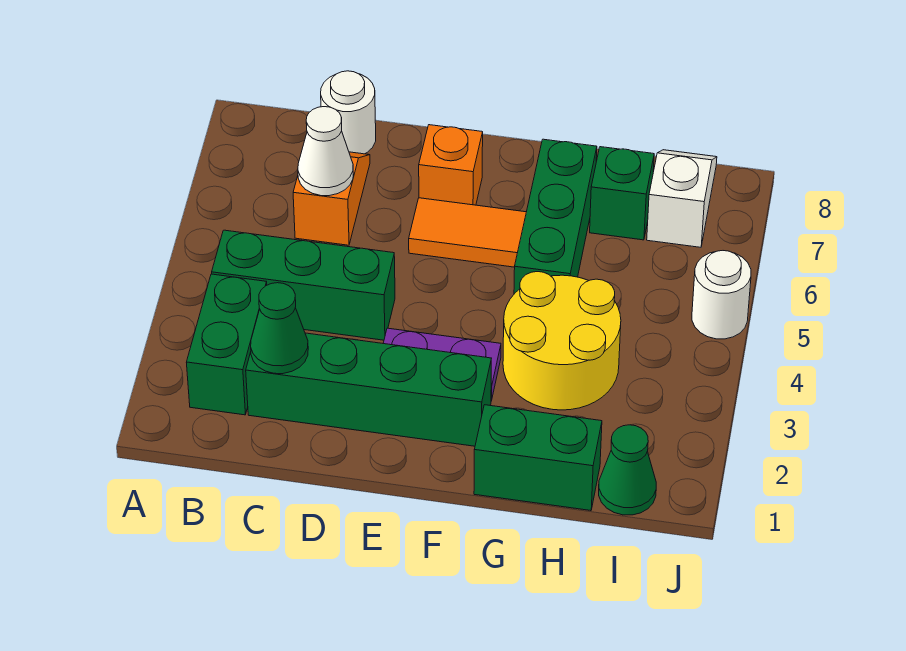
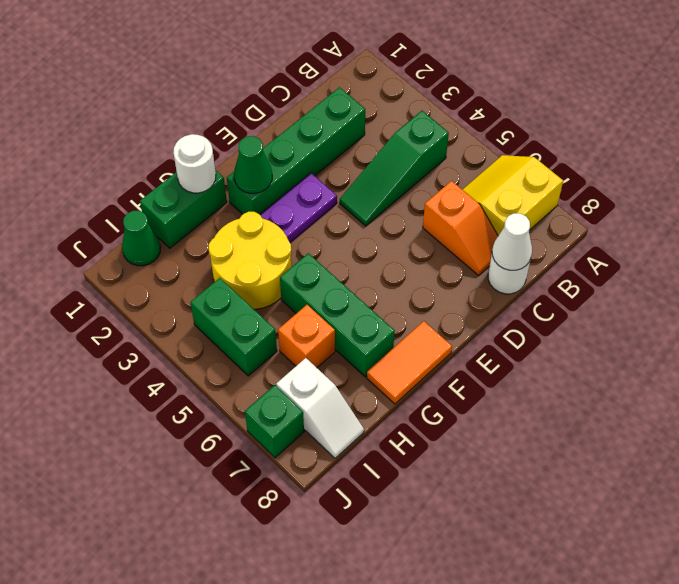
none -> yellow slope A6:B7 level 1 top 7
green brick B2:B3 level 1 -> green brick I4:I5 level 1
green brick B4:D4 level 1 -> green slope B4:D4 level 1 top B
green cone C2 level 2 -> green cone F2 level 2
white cone C6 level 2 -> white cone C8 level 2
orange tile E6:F6 level 1 -> orange tile F8:G8 level 1
orange brick E7 level 1 -> orange brick H6 level 1
green brick H7 level 1 -> green brick J7 level 1
white round brick J5 level 1 -> white round brick G1 level 2

